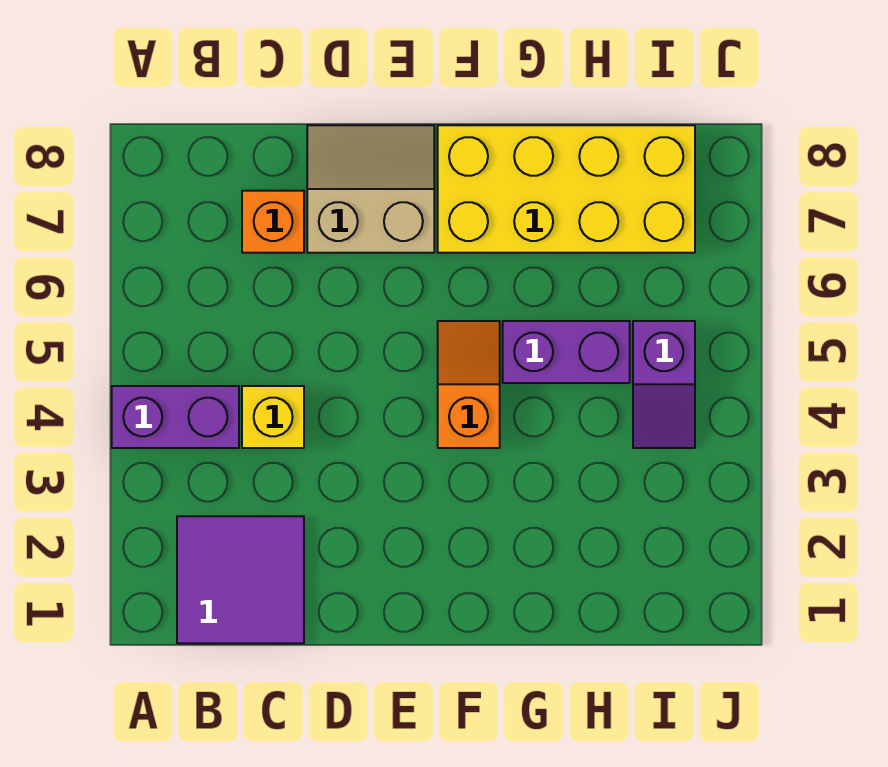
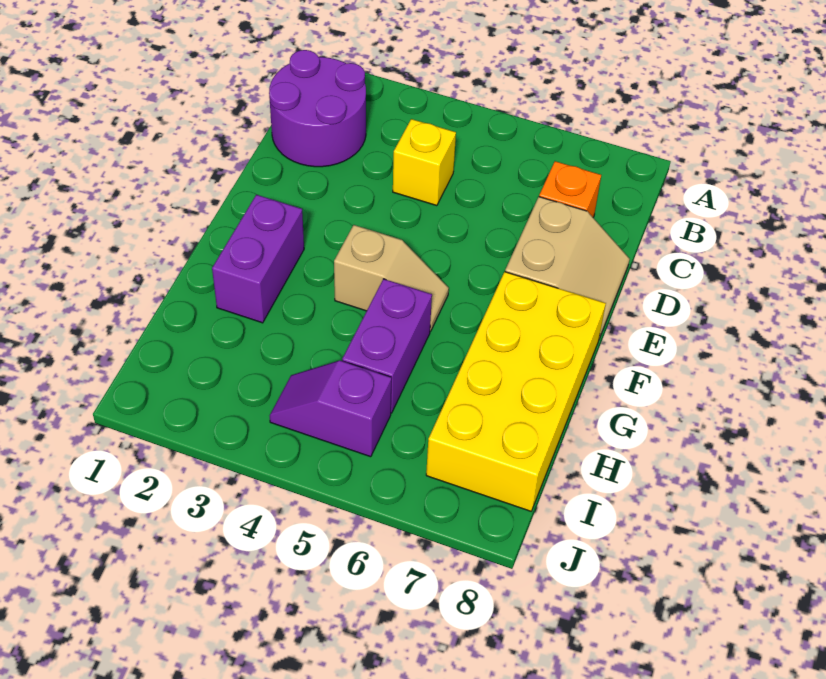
purple brick A4:B4 level 1 -> purple brick F2:G2 level 1
purple tile B1:C2 level 1 -> purple round brick B1:C2 level 1
orange slope F4:F5 level 1 top 4 -> tan slope F4:F5 level 1 top 4

